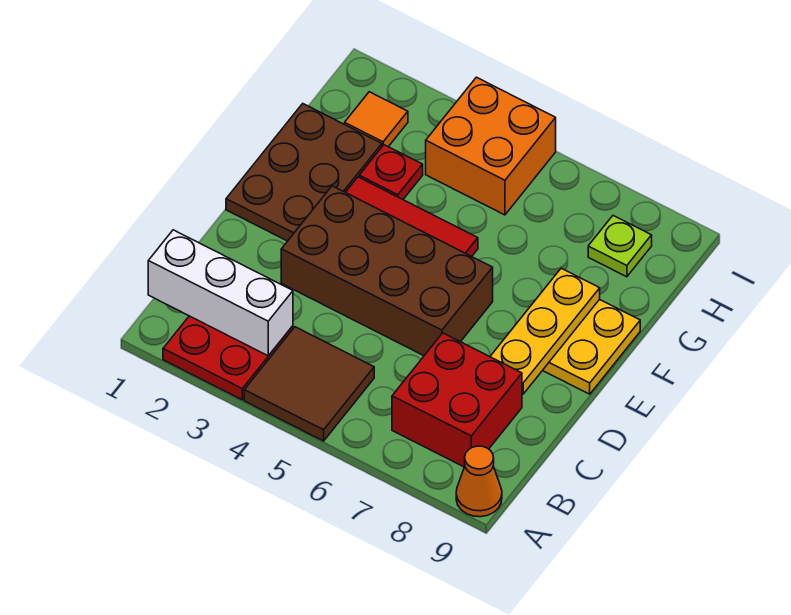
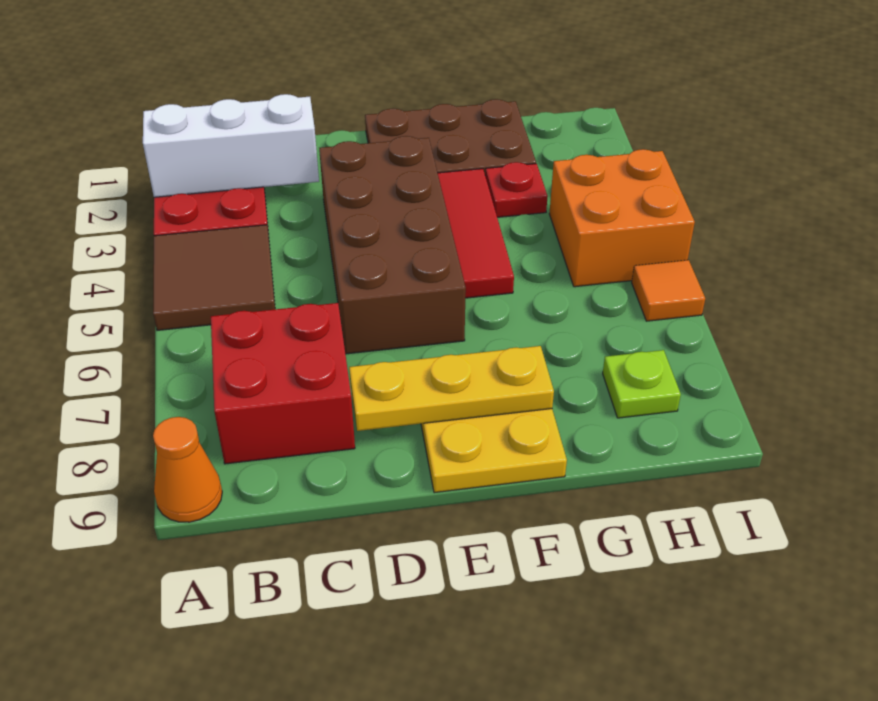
white brick B1:B3 level 2 -> white brick A2:C2 level 2
orange tile H2 level 1 -> orange tile I6 level 1

